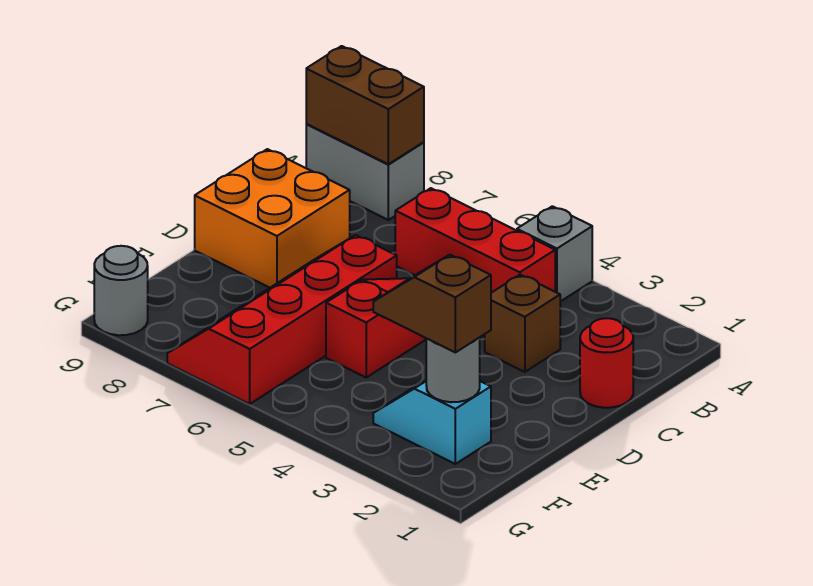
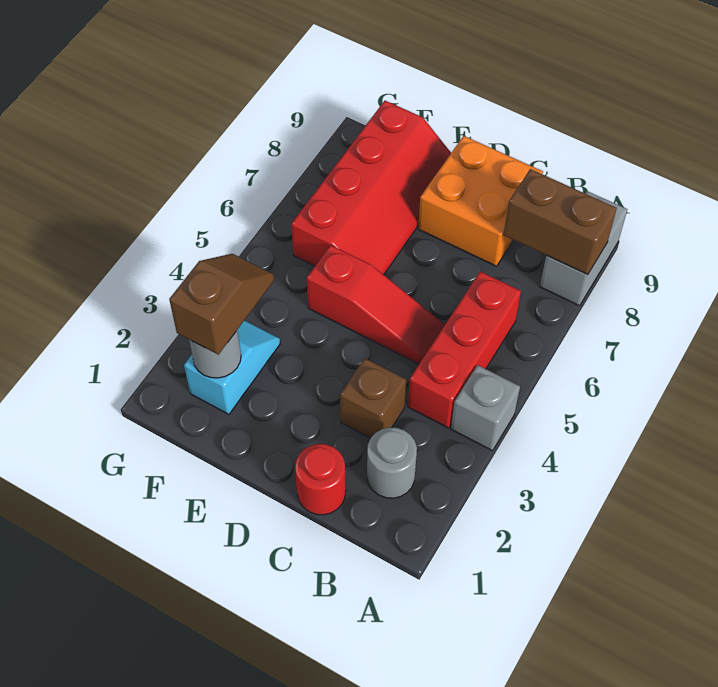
brown brick A8:A9 level 2 -> brown brick A8:B8 level 2
red slope D6:G7 level 1 top 6 -> red slope E6:F9 level 1 top F
grey round brick G9 level 1 -> grey round brick B2 level 1

